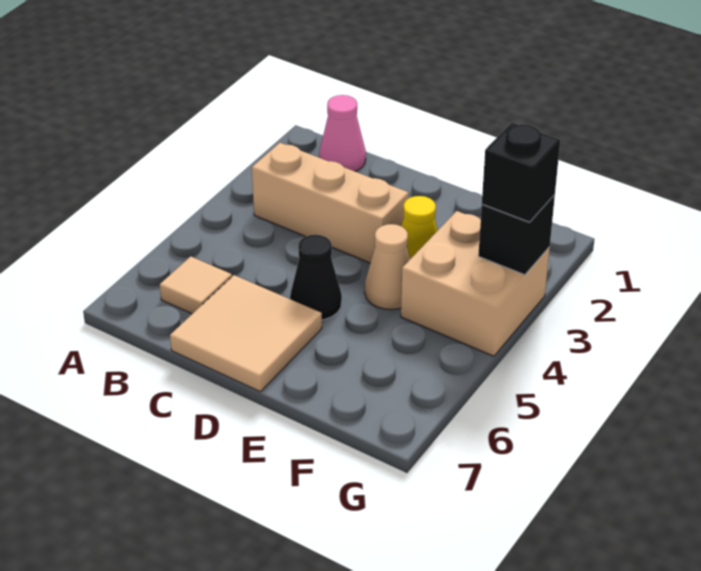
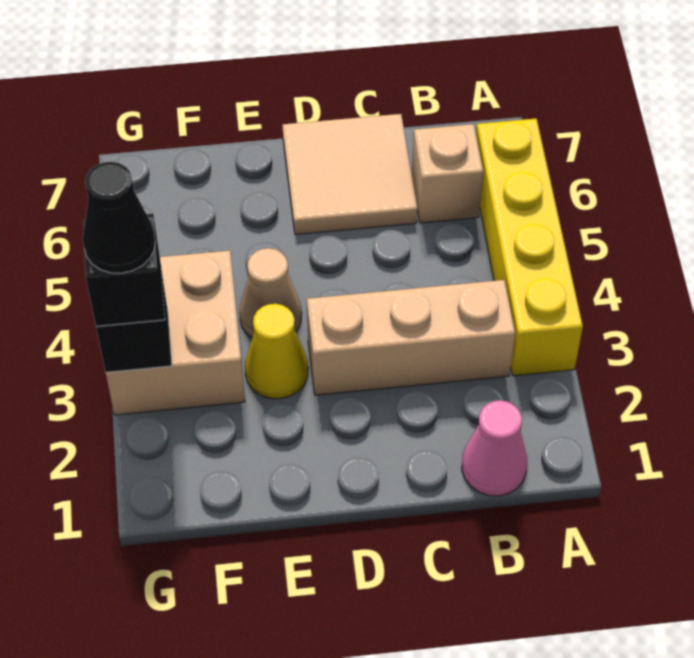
none -> yellow brick A3:A6 level 1
tan tile B6 level 1 -> tan brick B6 level 1
black cone D5 level 1 -> black cone G3 level 4

